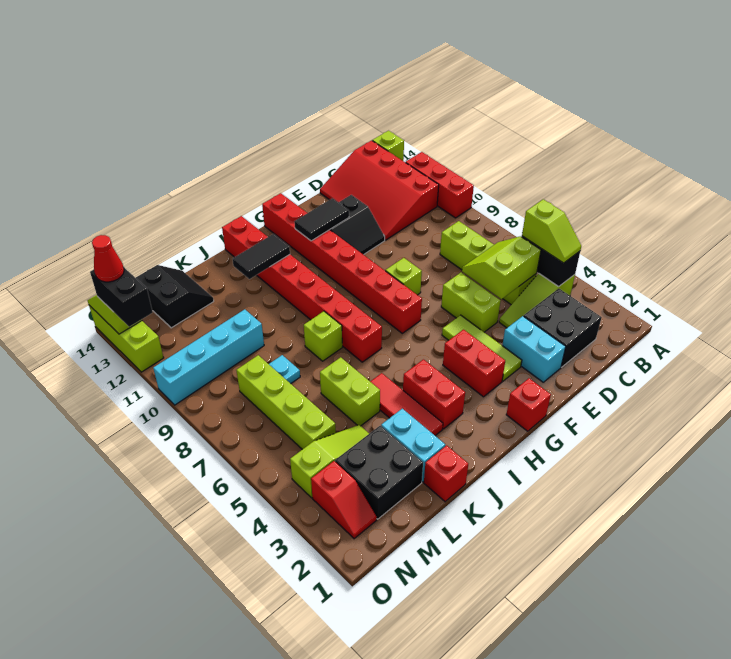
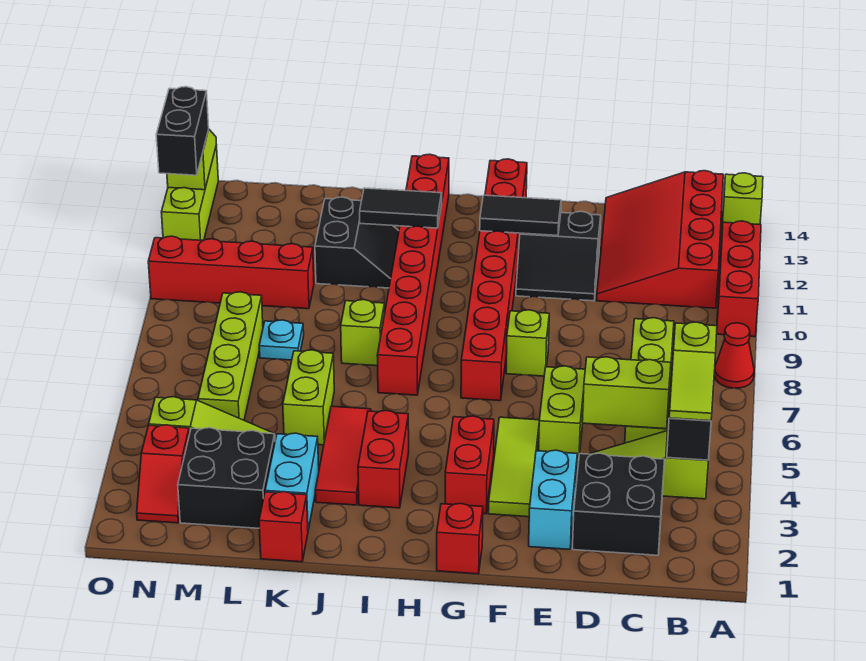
cyan brick L10:O10 level 1 -> red brick L10:O10 level 1
black slope L13:M14 level 1 top M -> black slope J11:K12 level 1 top K
red cone O13 level 4 -> red cone A8 level 1

